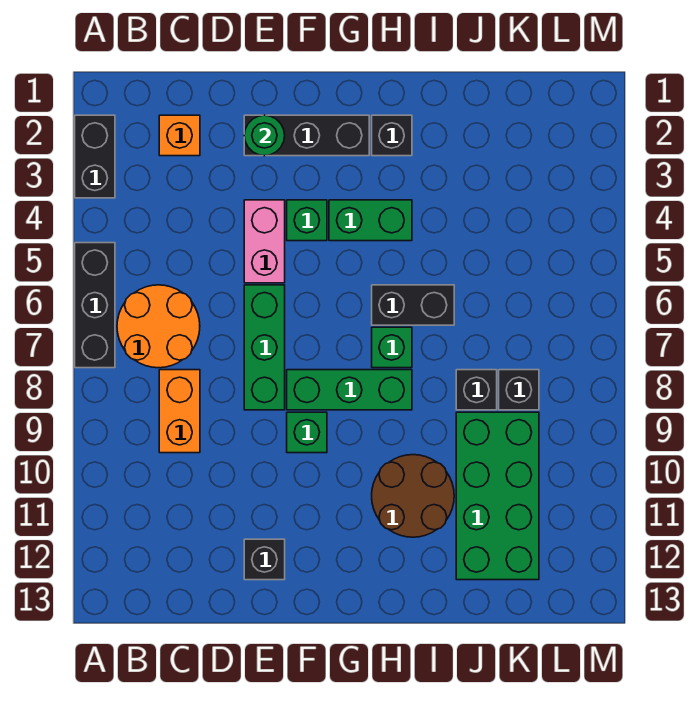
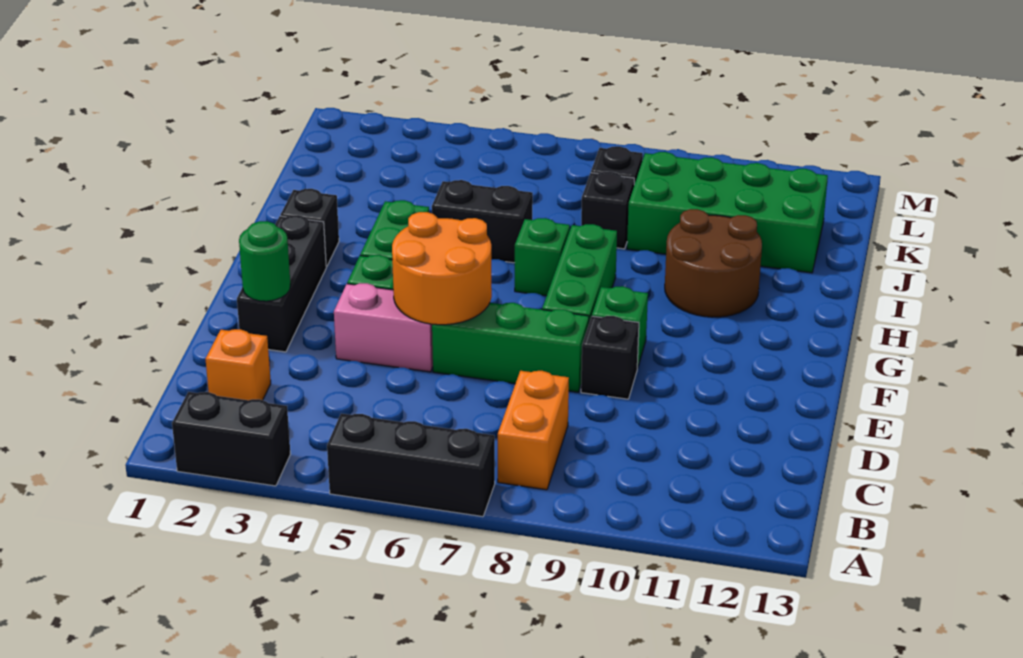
orange round brick B6:C7 level 1 -> orange round brick E5:F6 level 2
orange brick C8:C9 level 1 -> orange brick B8:C8 level 1
black brick E12 level 1 -> black brick E9 level 1
black brick H6:I6 level 1 -> black brick I5:I6 level 1

